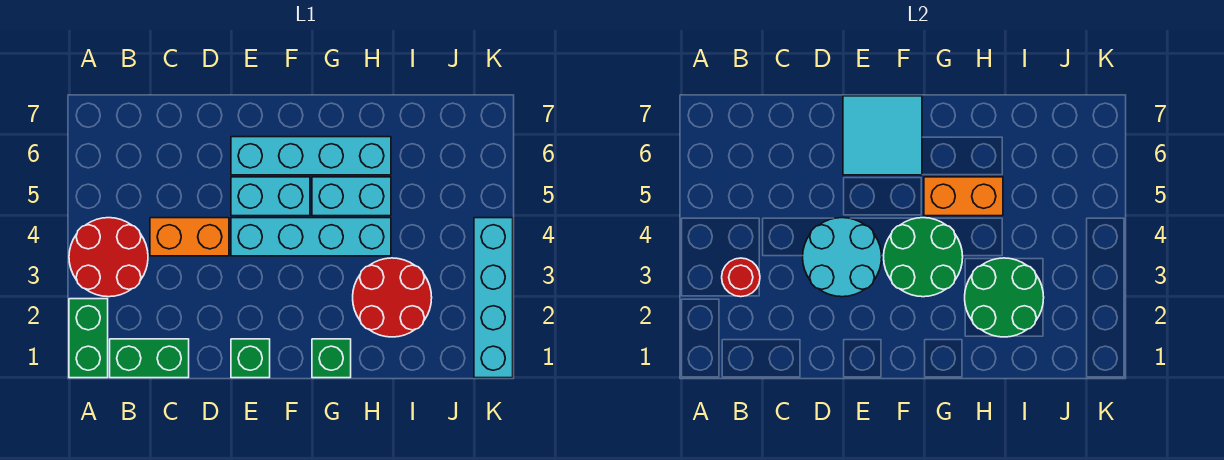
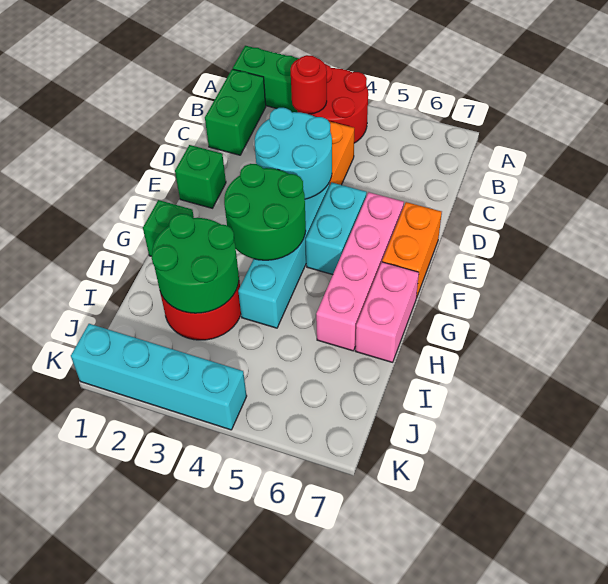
cyan brick E6:H6 level 1 -> pink brick E6:H6 level 1
cyan tile E6:F7 level 2 -> none
cyan brick G5:H5 level 1 -> none
orange brick G5:H5 level 2 -> orange brick E7:F7 level 1
none -> pink brick G7:H7 level 1

